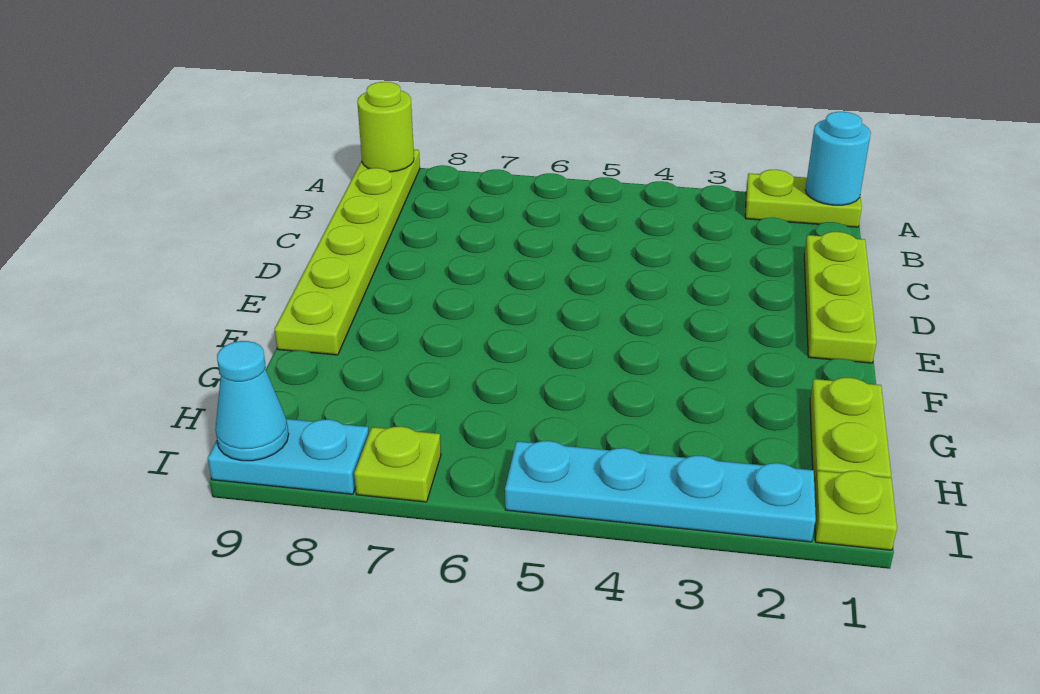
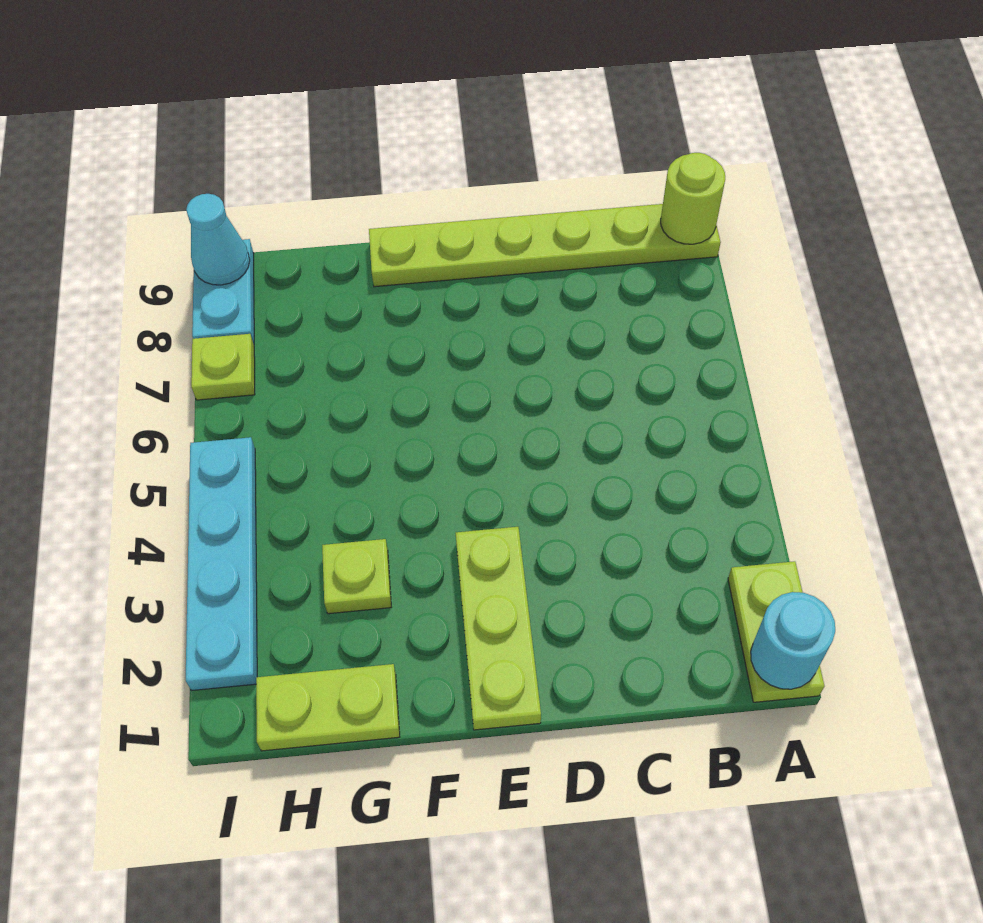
lime plate C1:E1 level 1 -> lime plate E1:E3 level 1
lime plate I1 level 1 -> lime plate G3 level 1

